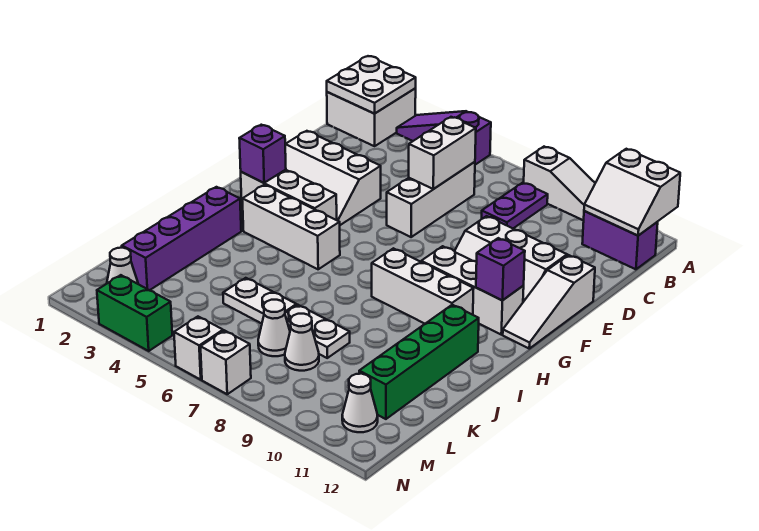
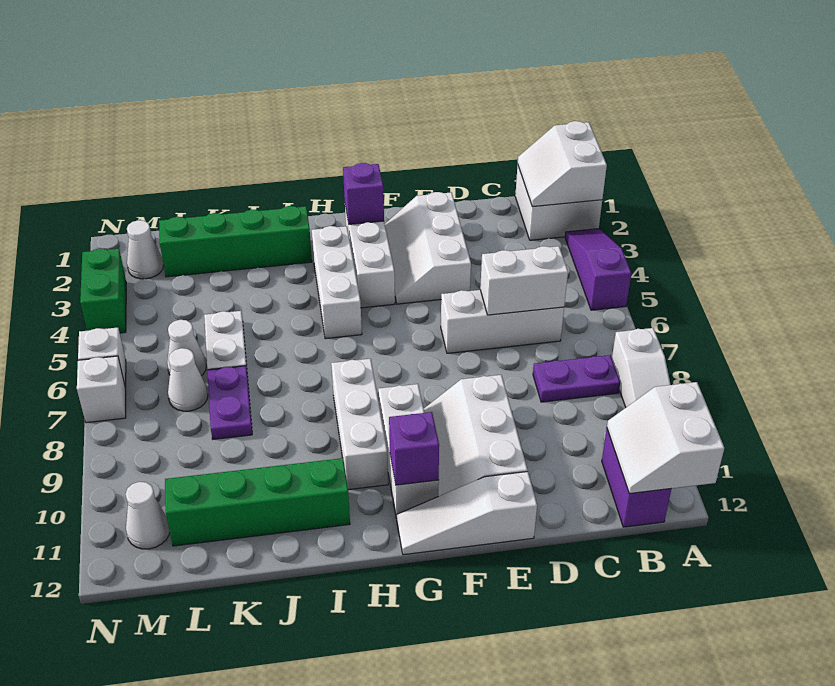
white plate A1:B2 level 2 -> white slope A1:B2 level 2 top A
purple brick I2:L2 level 1 -> green brick I2:L2 level 1
white plate K7:K8 level 1 -> purple plate K7:K8 level 1
white cone L8 level 1 -> white cone L6 level 1

